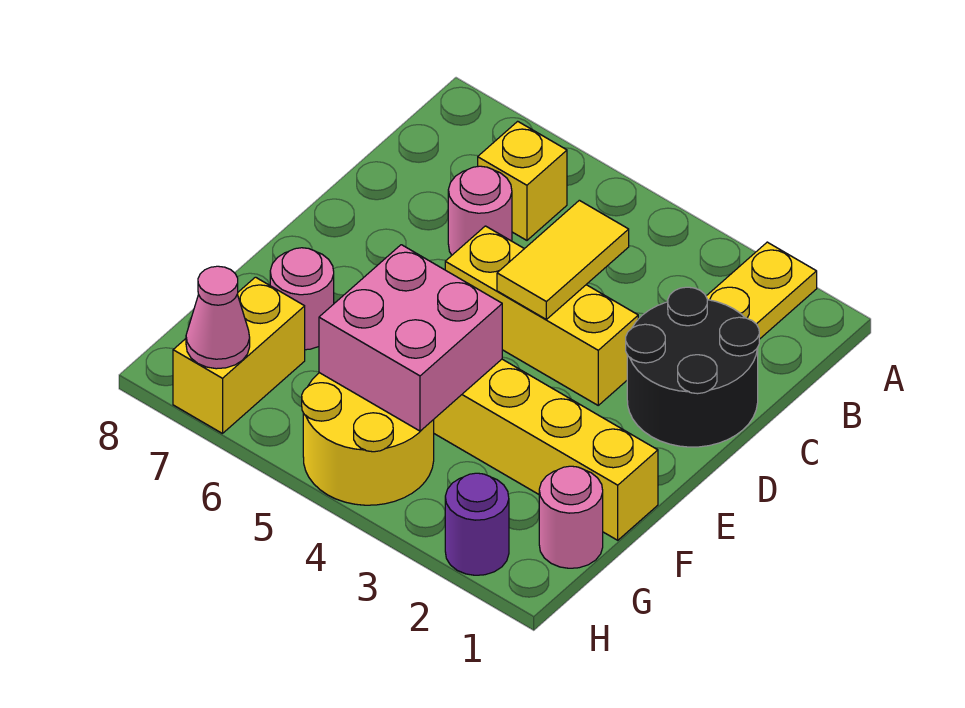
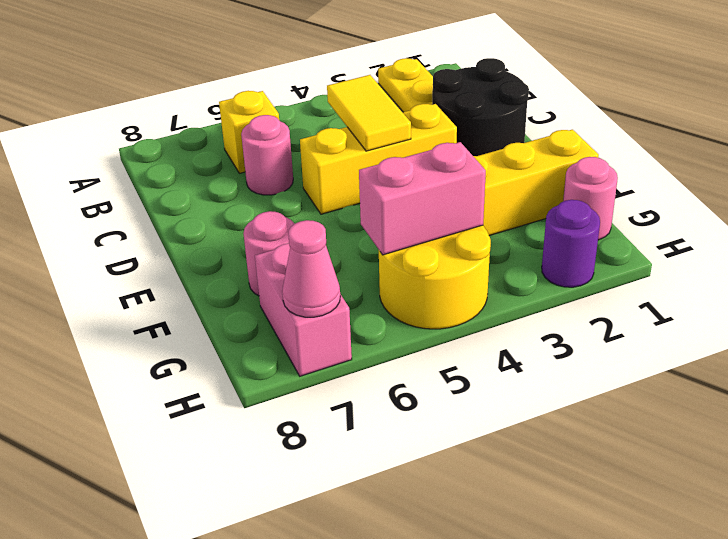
pink brick F4:G5 level 2 -> pink brick G4:G5 level 2
yellow brick G7:H7 level 1 -> pink brick G7:H7 level 1

